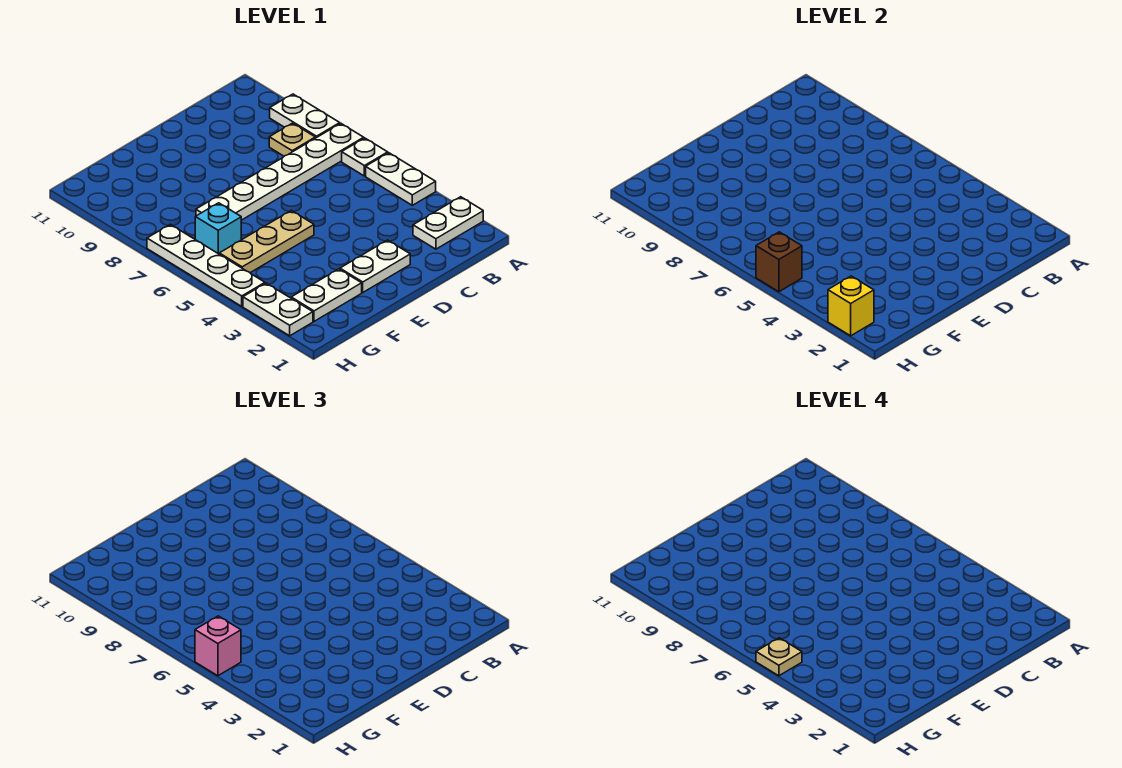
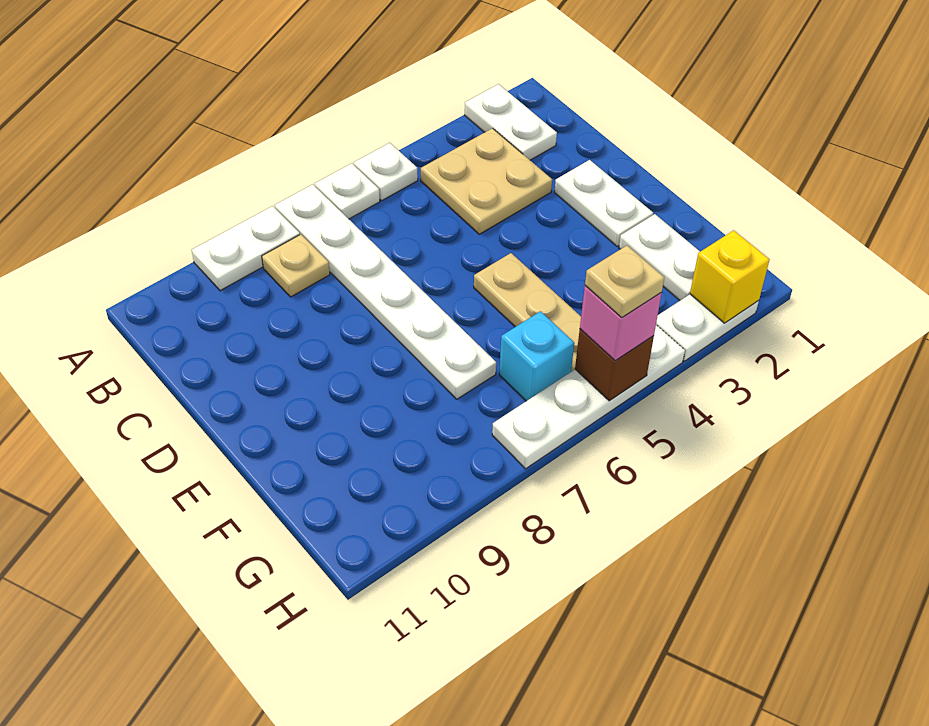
white plate A4:A5 level 1 -> white plate A5 level 1
none -> tan plate B3:C4 level 1

